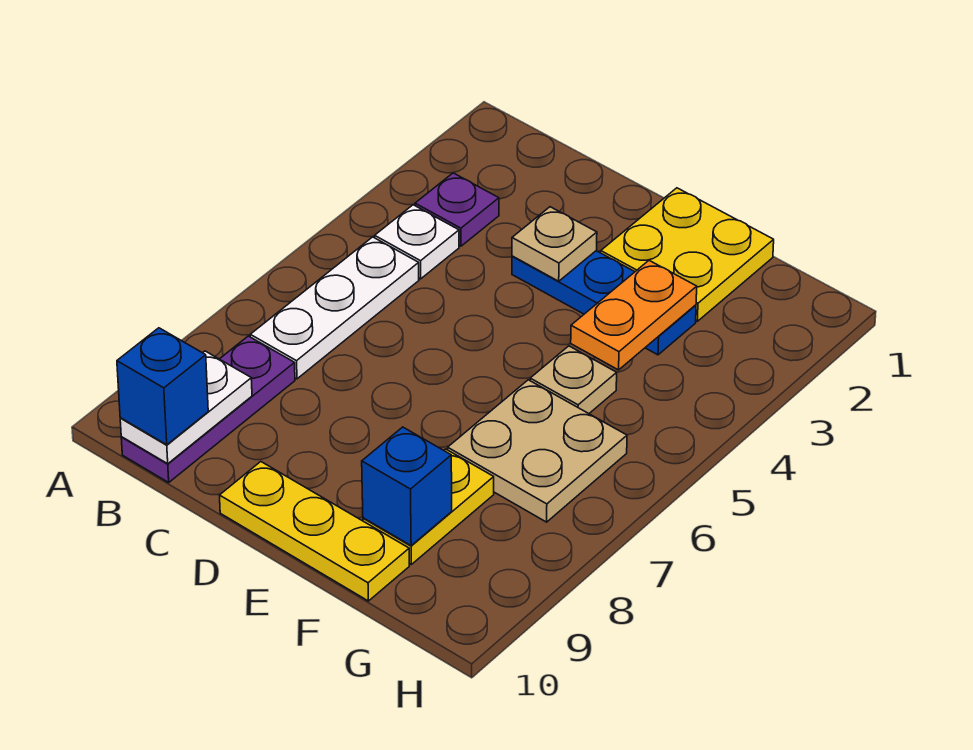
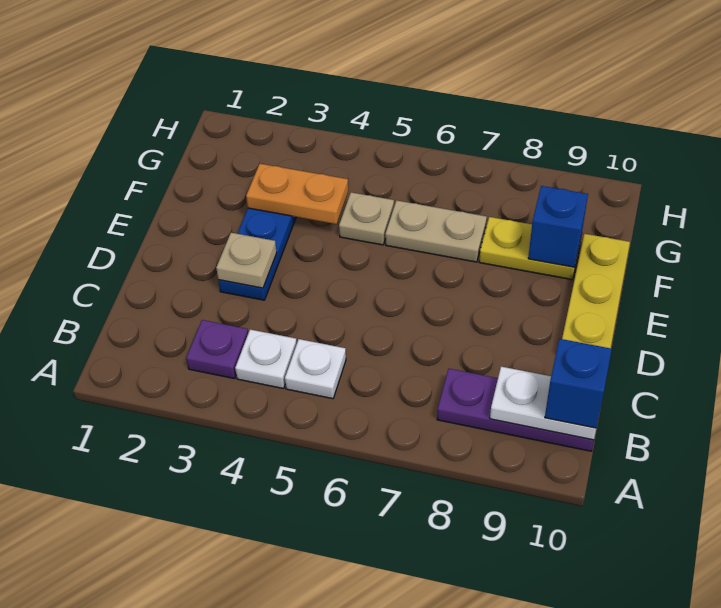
white plate B5:B7 level 1 -> white plate B5 level 1
yellow plate E1:F2 level 1 -> none
tan plate F6:G7 level 1 -> tan plate F6:F7 level 1

